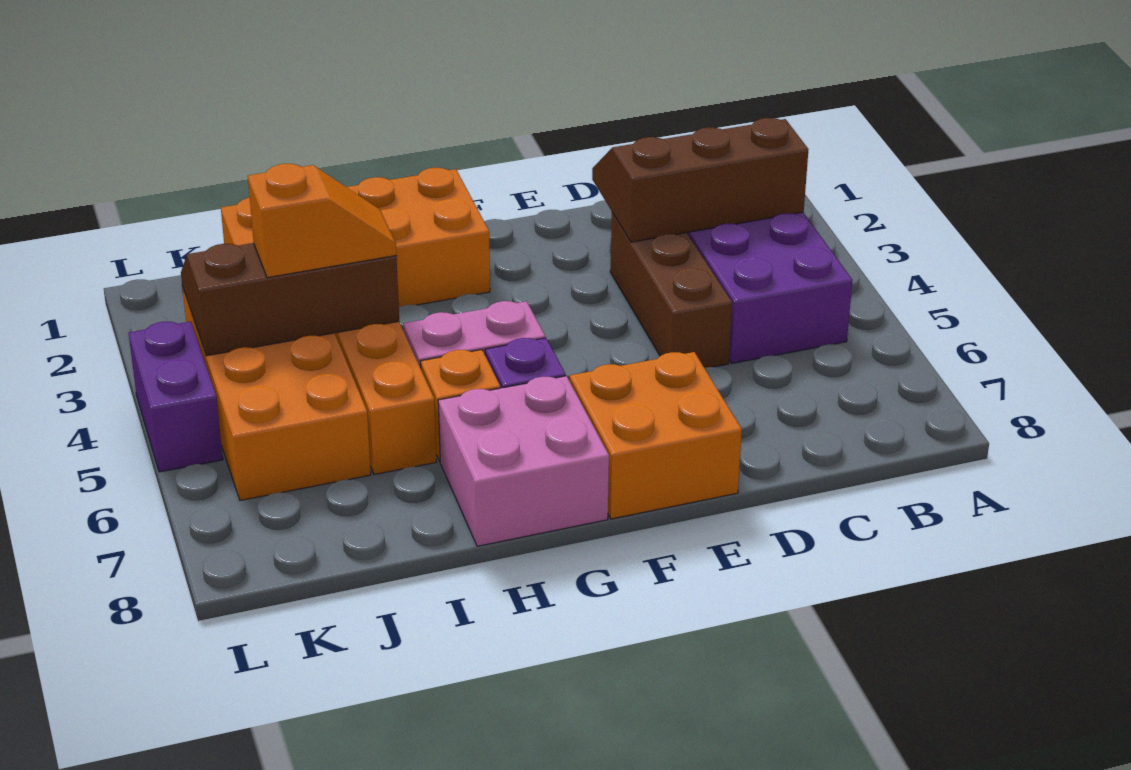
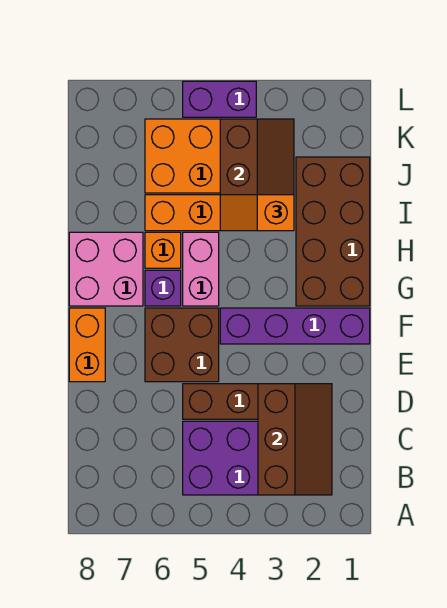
none -> brown brick E5:F6 level 1
orange brick E7:F8 level 1 -> orange brick E8:F8 level 1
none -> purple brick F1:F4 level 1
orange brick G1:J2 level 1 -> brown brick G1:J2 level 1
orange slope I4:J4 level 3 top J -> orange slope I3:I4 level 3 top 3

